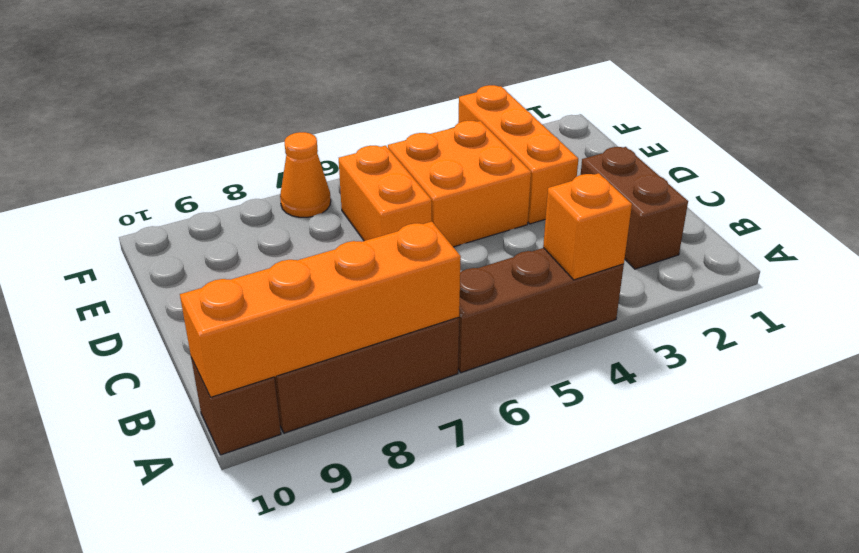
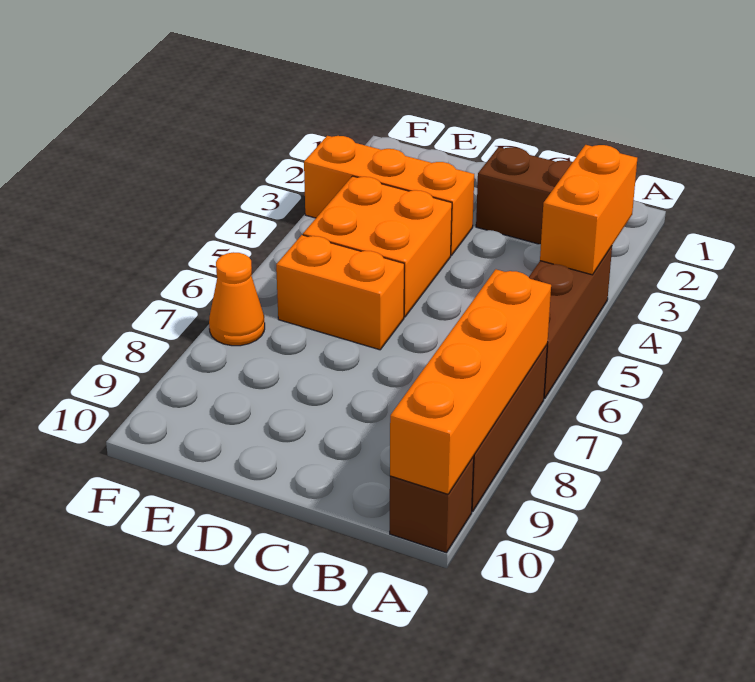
orange brick A4 level 2 -> orange brick A3:A4 level 2

